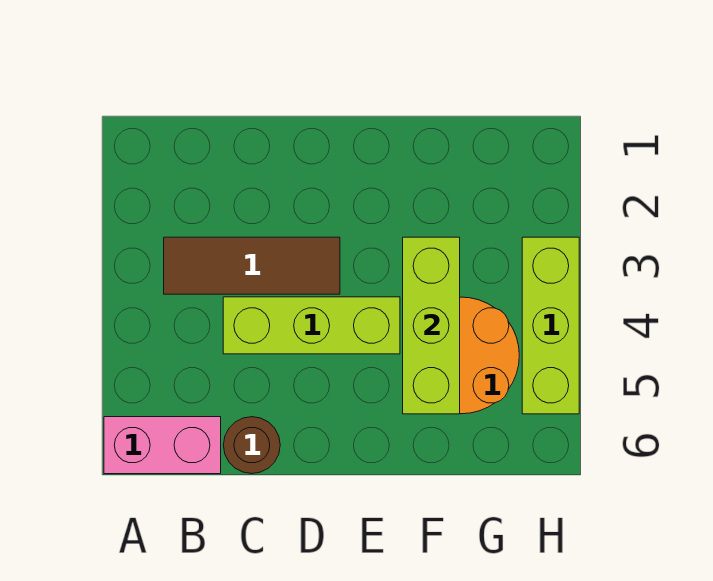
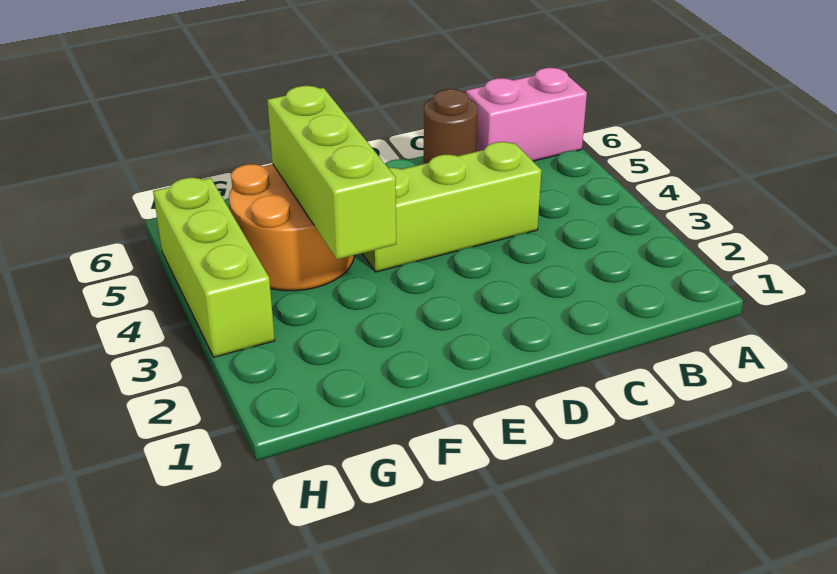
brown tile B3:D3 level 1 -> none

